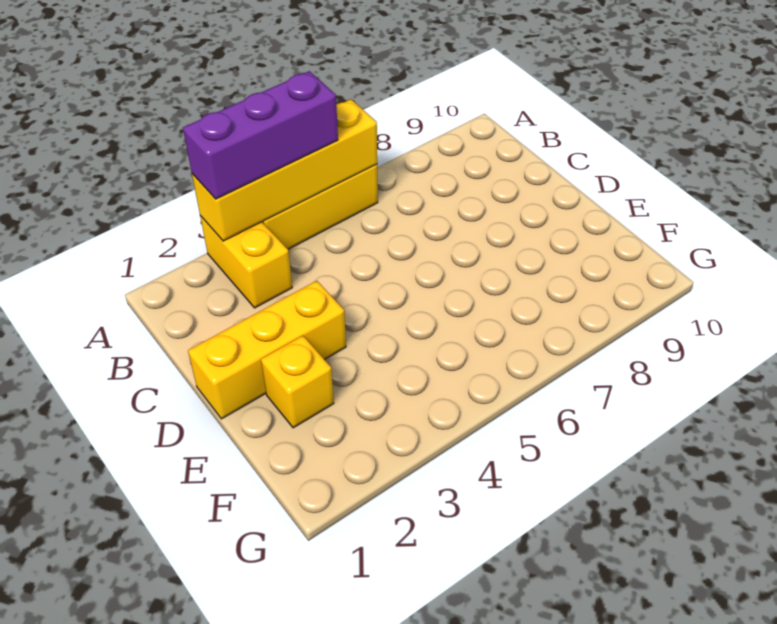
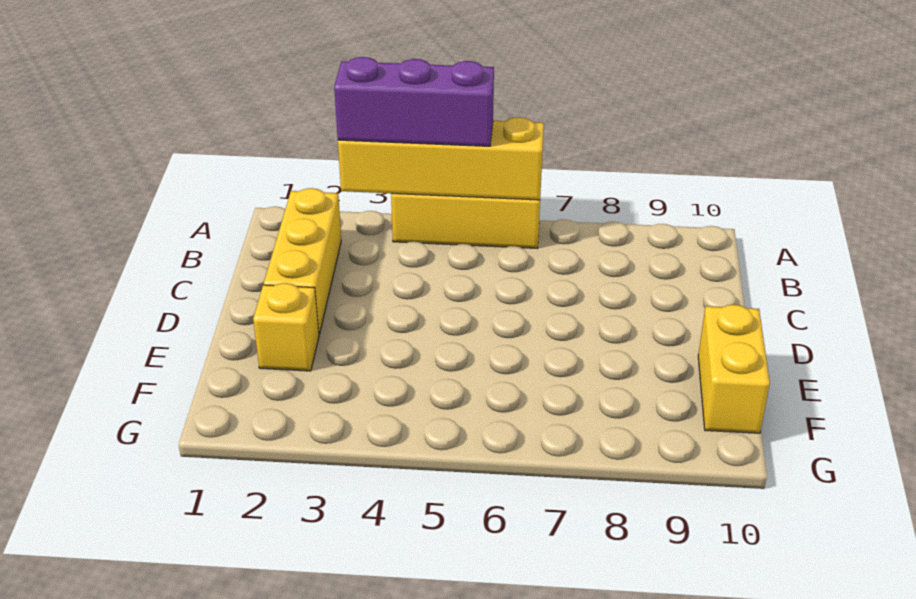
yellow brick A3:B3 level 1 -> yellow brick E10:F10 level 1
yellow brick D1:D3 level 1 -> yellow brick B2:D2 level 1

